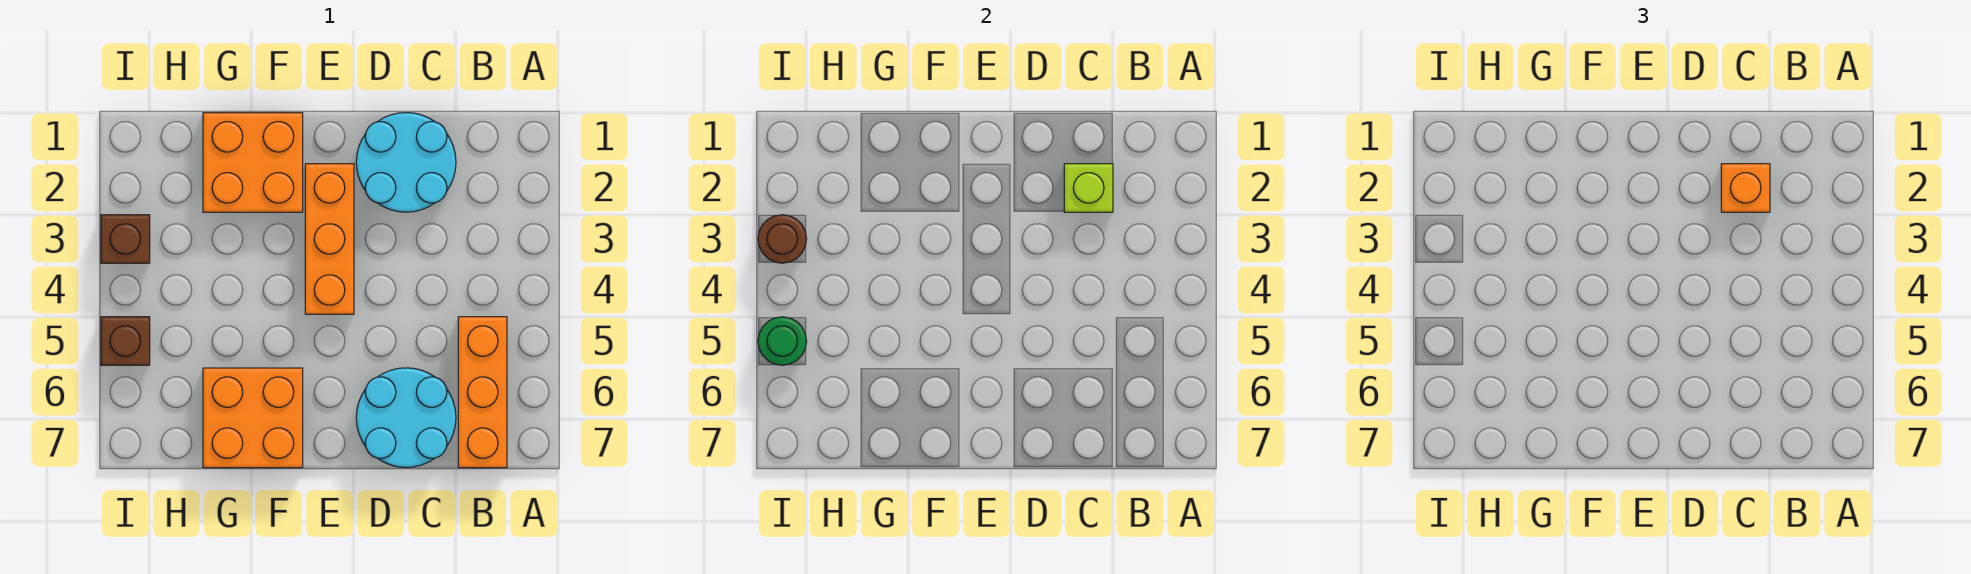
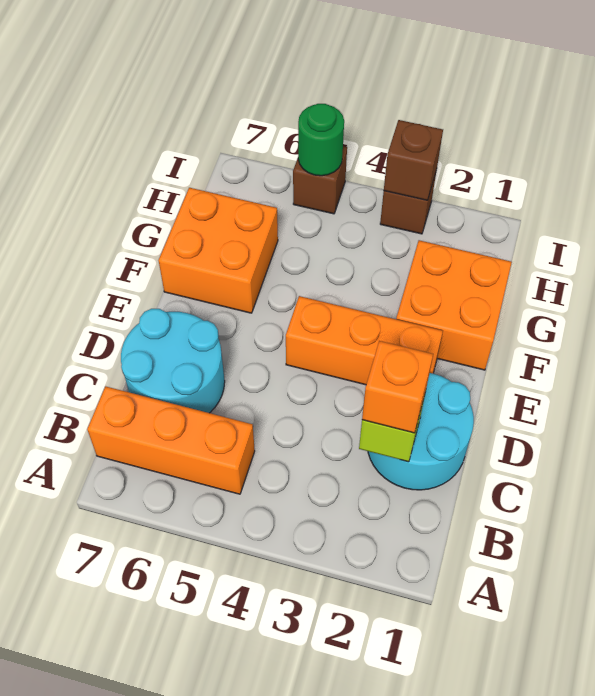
brown round brick I3 level 2 -> brown brick I3 level 2

